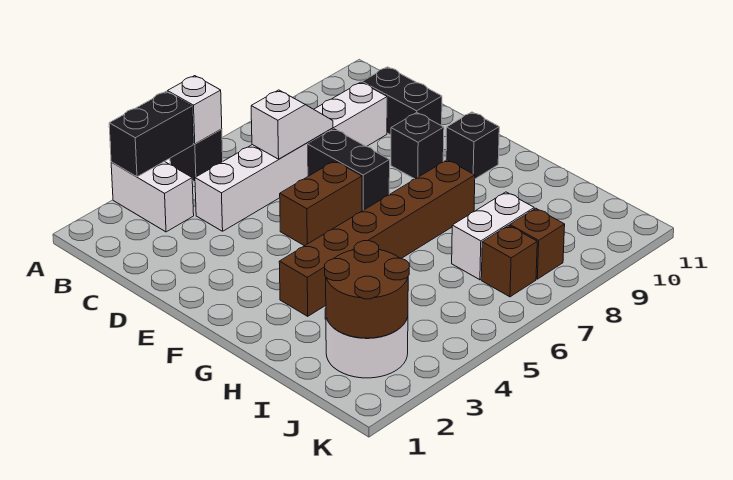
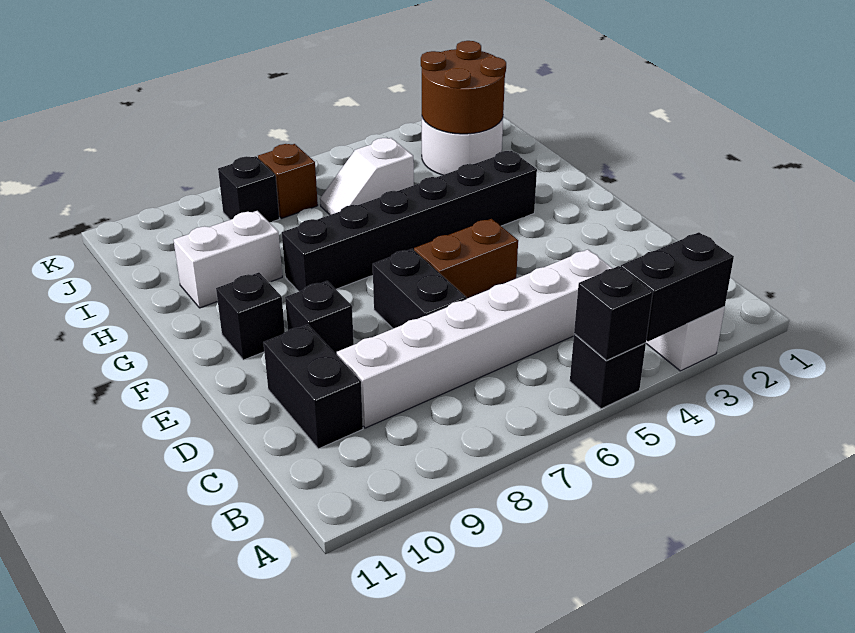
white brick A5 level 2 -> black brick A5 level 2
white slope C6:C7 level 2 top 6 -> white slope I5:I6 level 1 top 5
brown brick G3:G8 level 1 -> black brick G3:G8 level 1
white brick I7:I8 level 1 -> white brick H9:H10 level 1
brown brick J8 level 1 -> black brick J8 level 1

